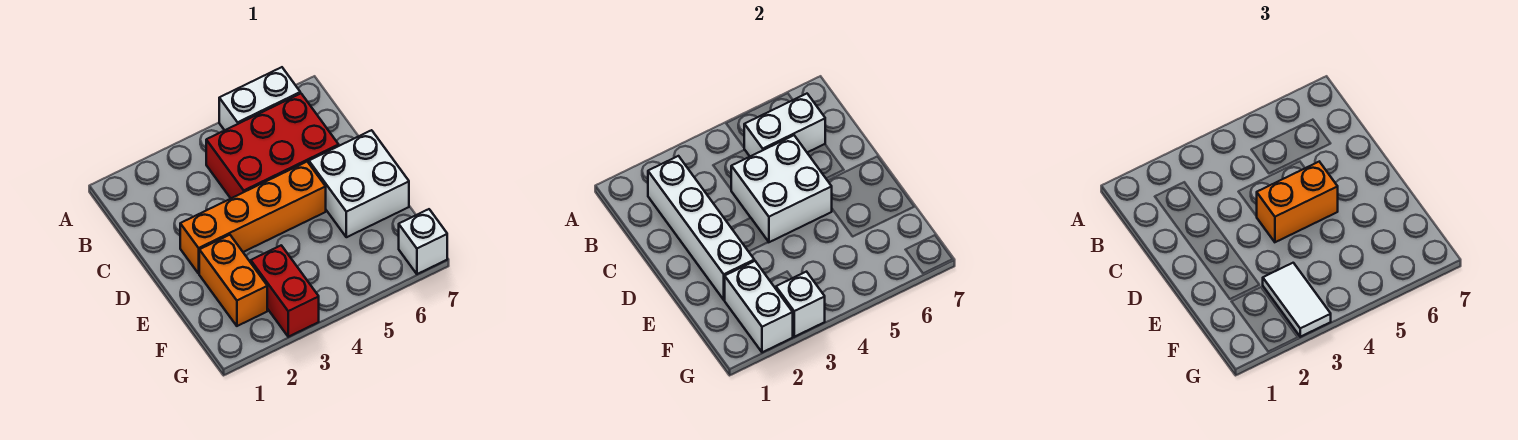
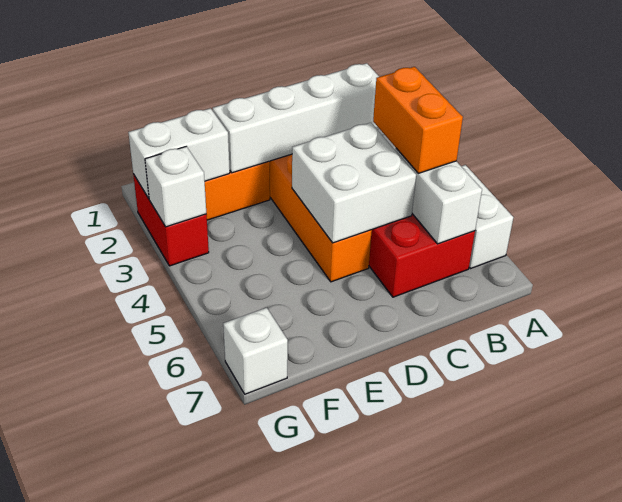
orange brick D4:D5 level 3 -> orange brick B4:B5 level 3
white brick D6:E7 level 1 -> none
red brick F3:G3 level 1 -> red brick G2:G3 level 1
white tile F3:G3 level 3 -> none

